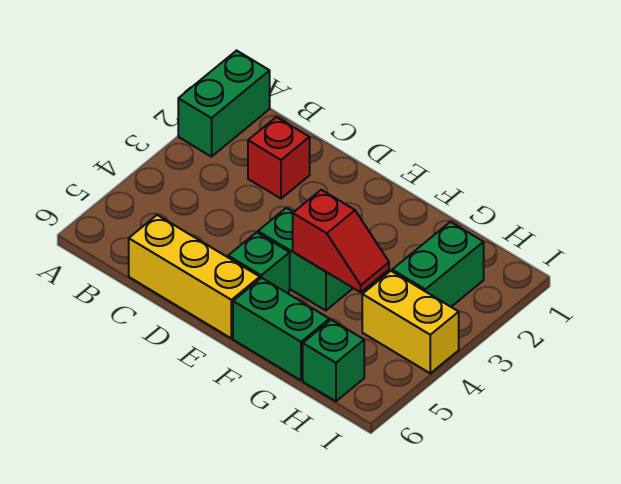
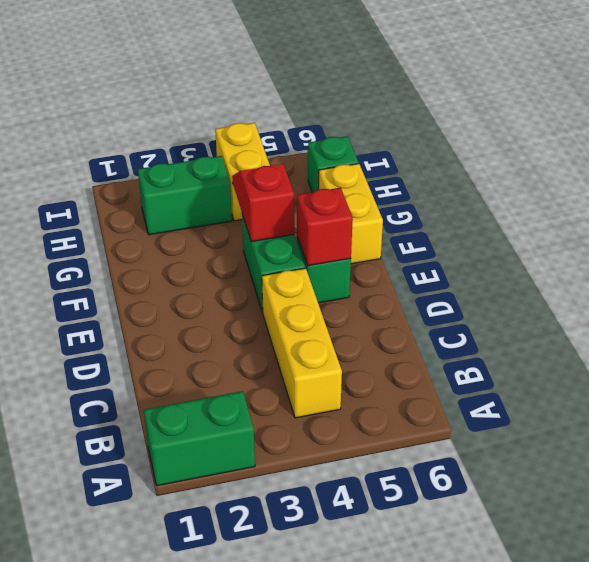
red brick C2 level 1 -> red brick E5 level 2
yellow brick C6:E6 level 1 -> yellow brick B4:D4 level 1
green brick F6:G6 level 1 -> yellow brick F6:G6 level 1

